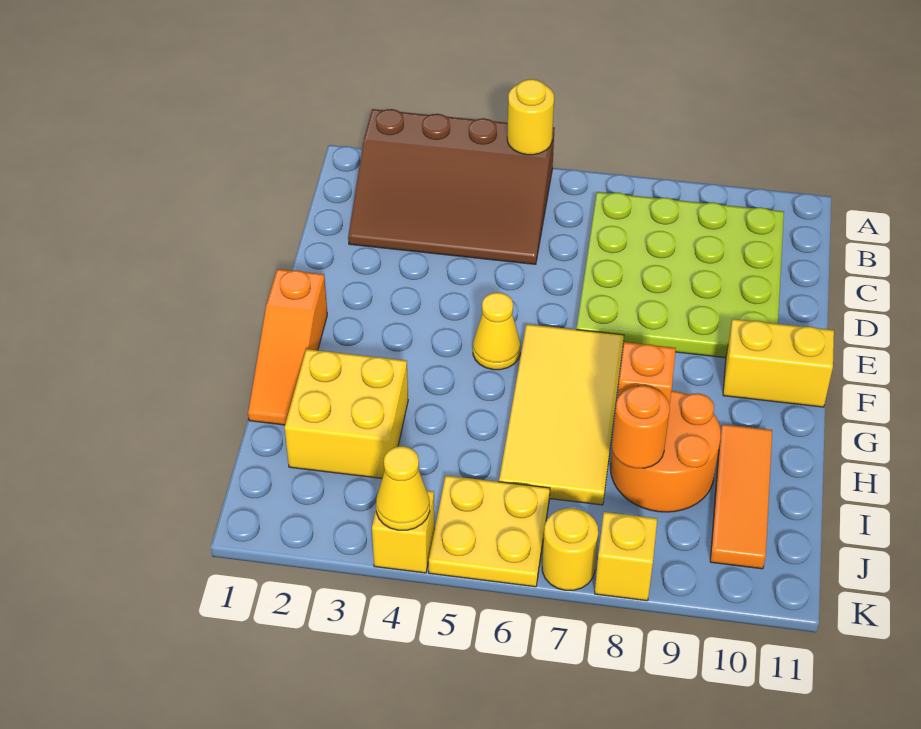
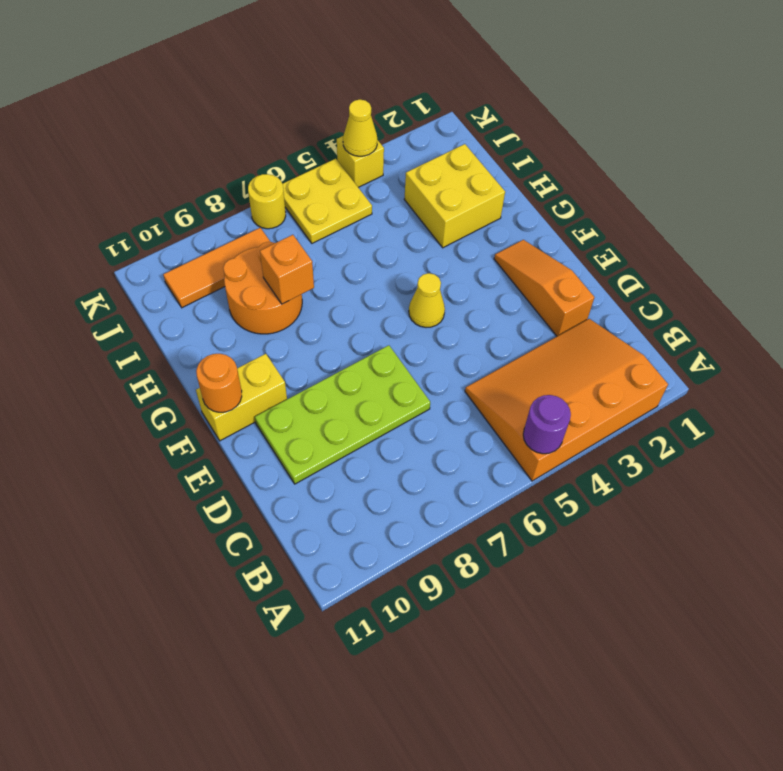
brown slope A2:C5 level 1 top A -> orange slope A2:C5 level 1 top A
yellow round brick A5 level 2 -> purple round brick A5 level 2
lime plate B7:E10 level 1 -> lime plate D7:E10 level 1
orange slope F1:H1 level 1 top F -> orange slope D2:F2 level 1 top D
yellow tile F6:I7 level 1 -> none
orange tile H10:J10 level 1 -> orange tile J8:J10 level 1
orange round brick I8 level 2 -> orange round brick F11 level 2
yellow brick K8 level 1 -> none

